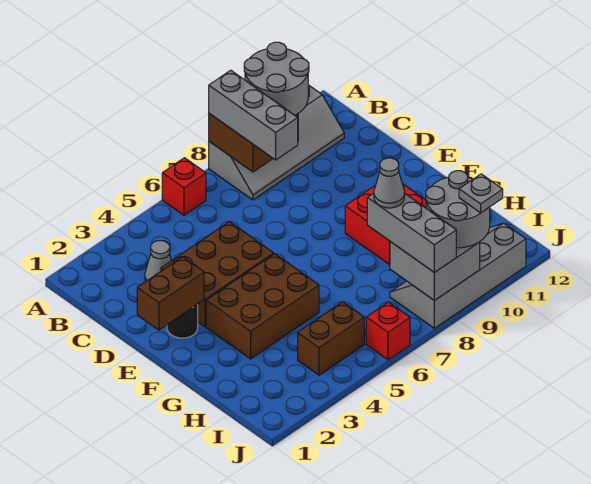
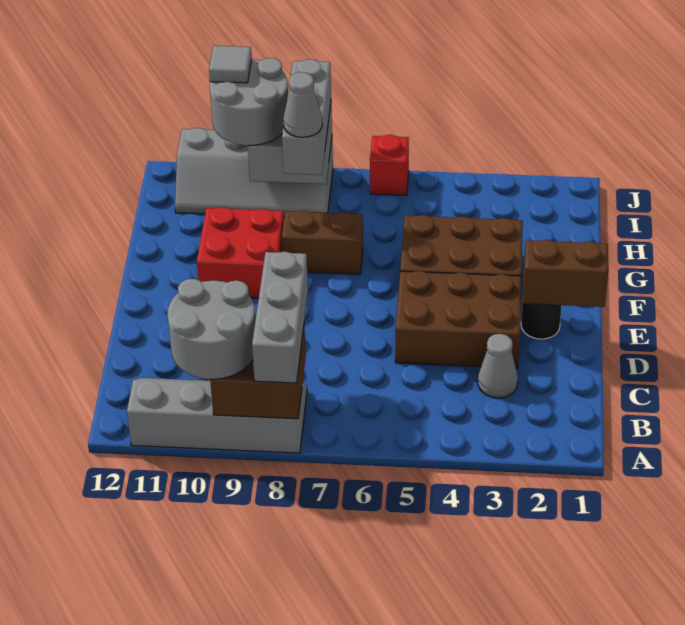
red brick A6 level 1 -> none
brown brick I4:I5 level 1 -> brown brick G7:G8 level 1
grey plate J10 level 4 -> grey tile J10 level 4

